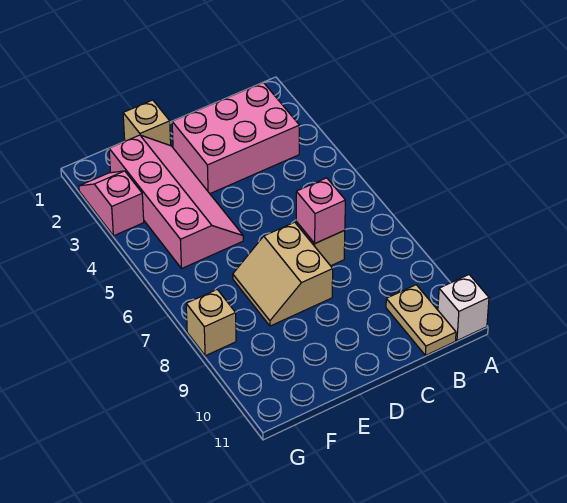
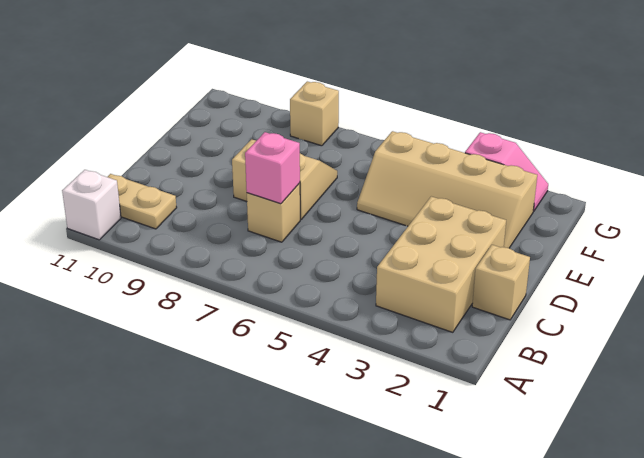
pink brick B2:D3 level 1 -> tan brick B2:D3 level 1
tan brick E1 level 1 -> tan brick C1 level 1
pink slope E2:F5 level 1 top F -> tan slope E2:F5 level 1 top F

